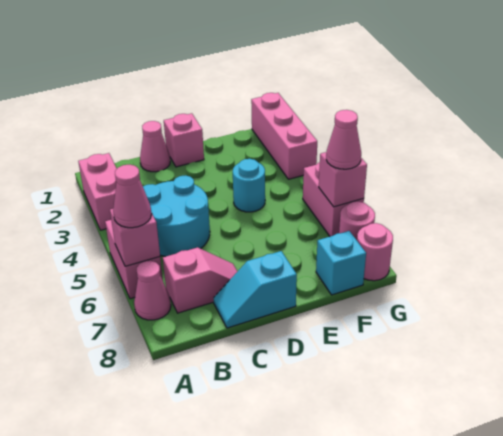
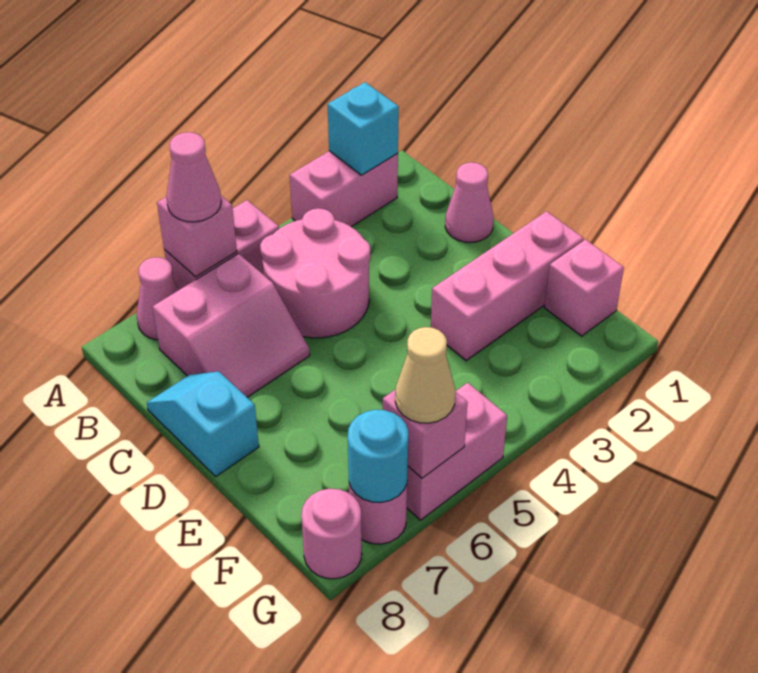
cyan round brick B4:C5 level 1 -> pink round brick B4:C5 level 1
pink slope B7:C7 level 1 top B -> pink slope B6:C7 level 1 top B
pink brick D1 level 1 -> pink brick F1 level 1
cyan round brick E4 level 1 -> cyan round brick G7 level 2
cyan brick F8 level 1 -> cyan brick A2 level 2
pink brick G1:G3 level 1 -> pink brick E1:E3 level 1
pink cone G6 level 3 -> tan cone G6 level 3

